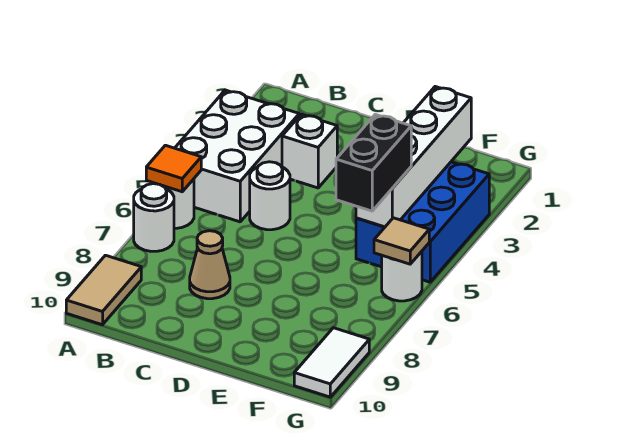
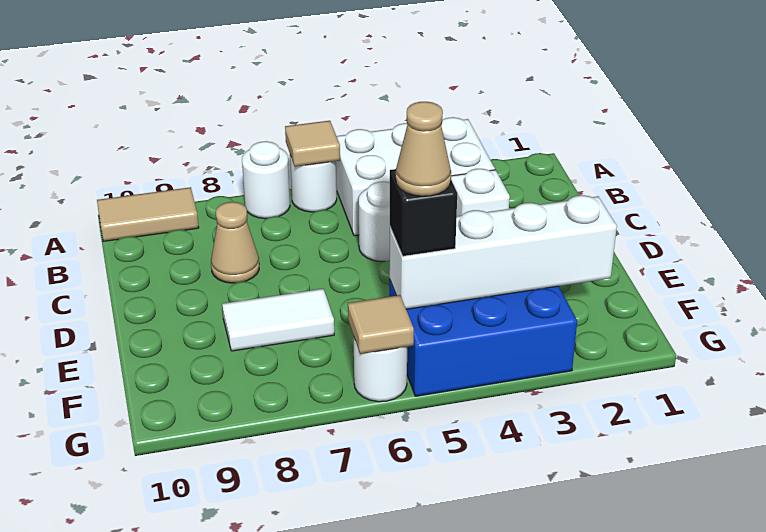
orange tile A6 level 2 -> tan tile A6 level 2
black brick F5:F6 level 3 -> black brick F5 level 3
none -> tan cone F5 level 4
white tile G9:G10 level 1 -> white tile E7:E8 level 1

